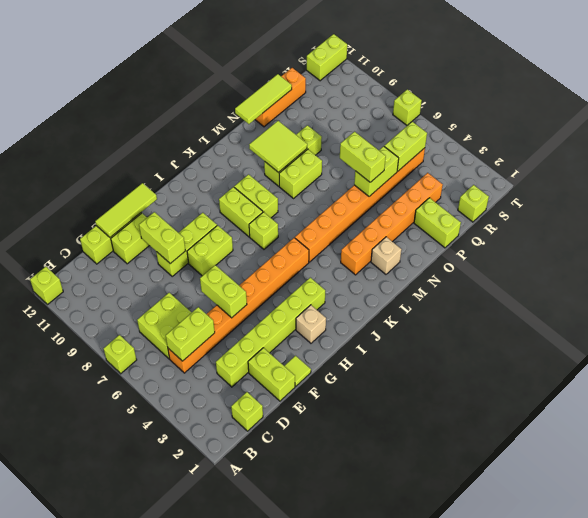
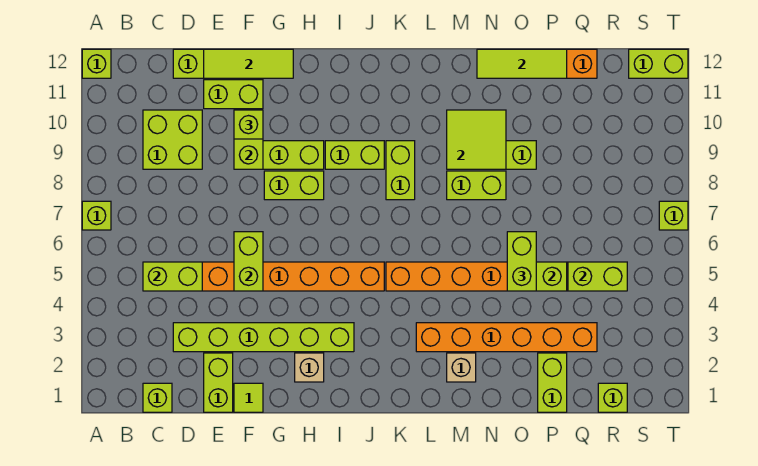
lime brick C6:D7 level 1 -> lime brick C9:D10 level 1
lime brick J7 level 1 -> lime brick F10 level 3
lime brick J8:J9 level 1 -> lime brick I9:J9 level 1

